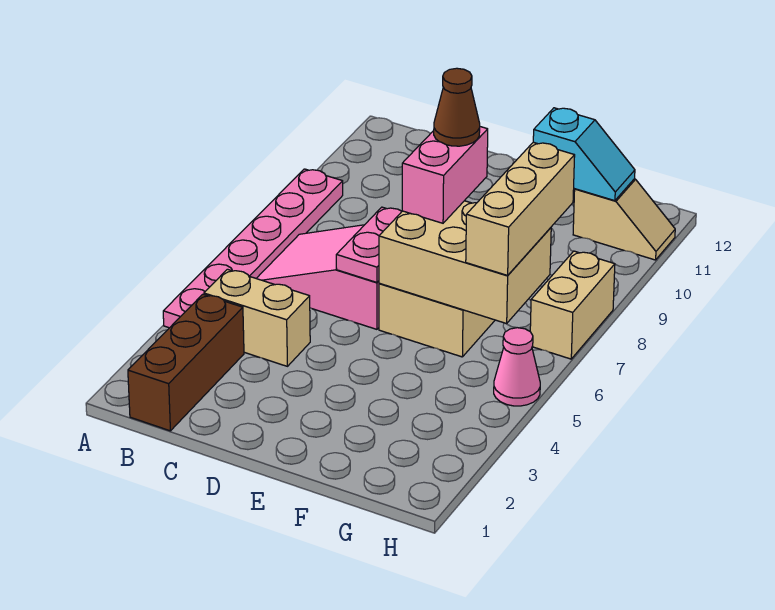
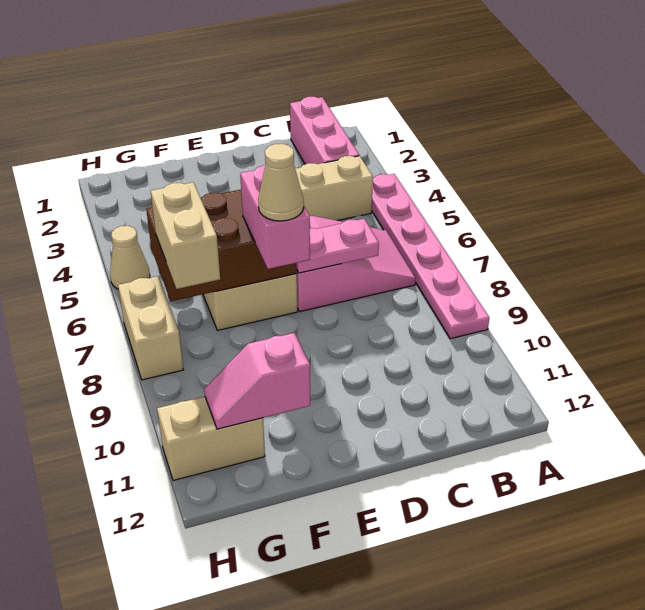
brown brick B1:B3 level 1 -> pink brick B1:B3 level 1
pink plate D6:D7 level 2 -> pink plate C7:D7 level 2
tan brick E6:G7 level 2 -> brown brick E6:G7 level 2
brown cone E8 level 4 -> tan cone E8 level 4
cyan slope F11:G11 level 2 top F -> pink slope F11:G11 level 2 top F
tan brick G6:G8 level 3 -> tan brick G7:G8 level 3
tan slope G11:H11 level 1 top G -> tan brick G11:H11 level 1
pink cone H5 level 1 -> tan cone H5 level 1

